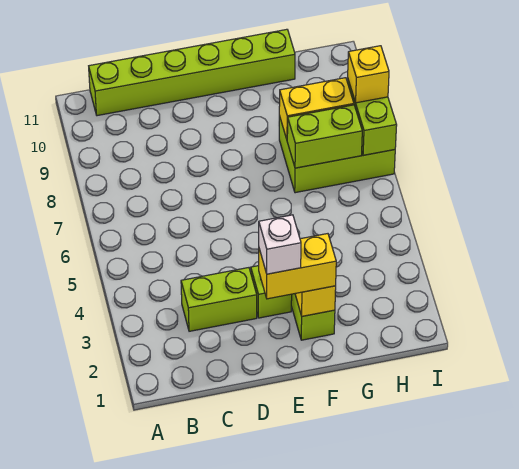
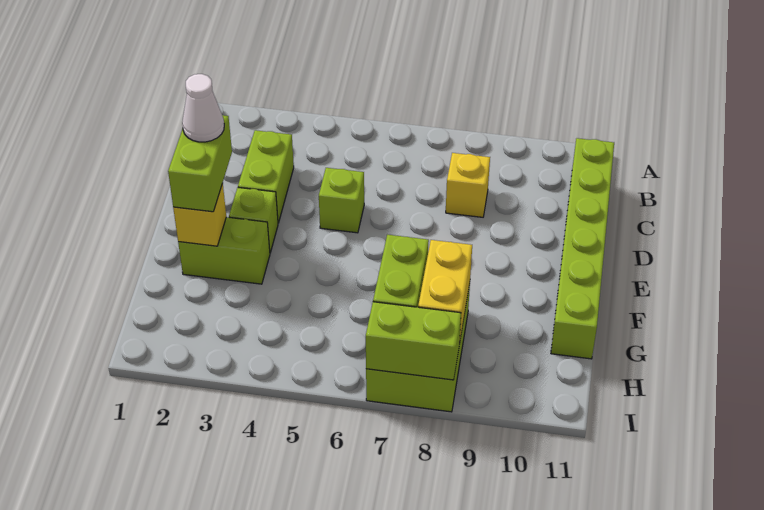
none -> lime brick D5 level 1
yellow brick E2:F2 level 3 -> lime brick E2:F2 level 3
white brick E2 level 4 -> white cone E2 level 4
yellow brick I8 level 3 -> yellow brick C8 level 1

